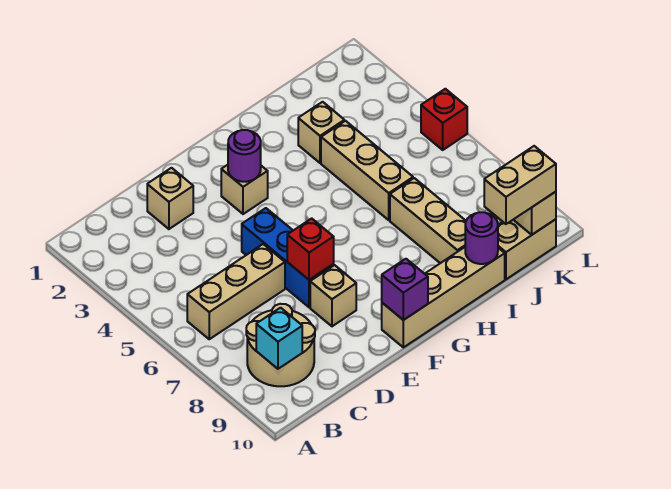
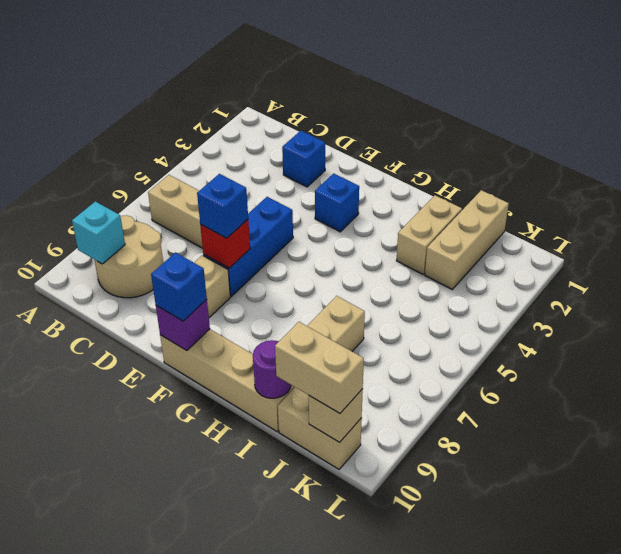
tan brick D2 level 1 -> blue brick D2 level 1
none -> blue brick E7 level 3
tan brick F3 level 1 -> blue brick F3 level 1
purple round brick F3 level 2 -> none
none -> blue brick F10 level 3
tan brick I3 level 1 -> tan brick I2:I3 level 1
tan brick I4:I6 level 1 -> tan brick J1:J3 level 1
red brick L5 level 1 -> none

